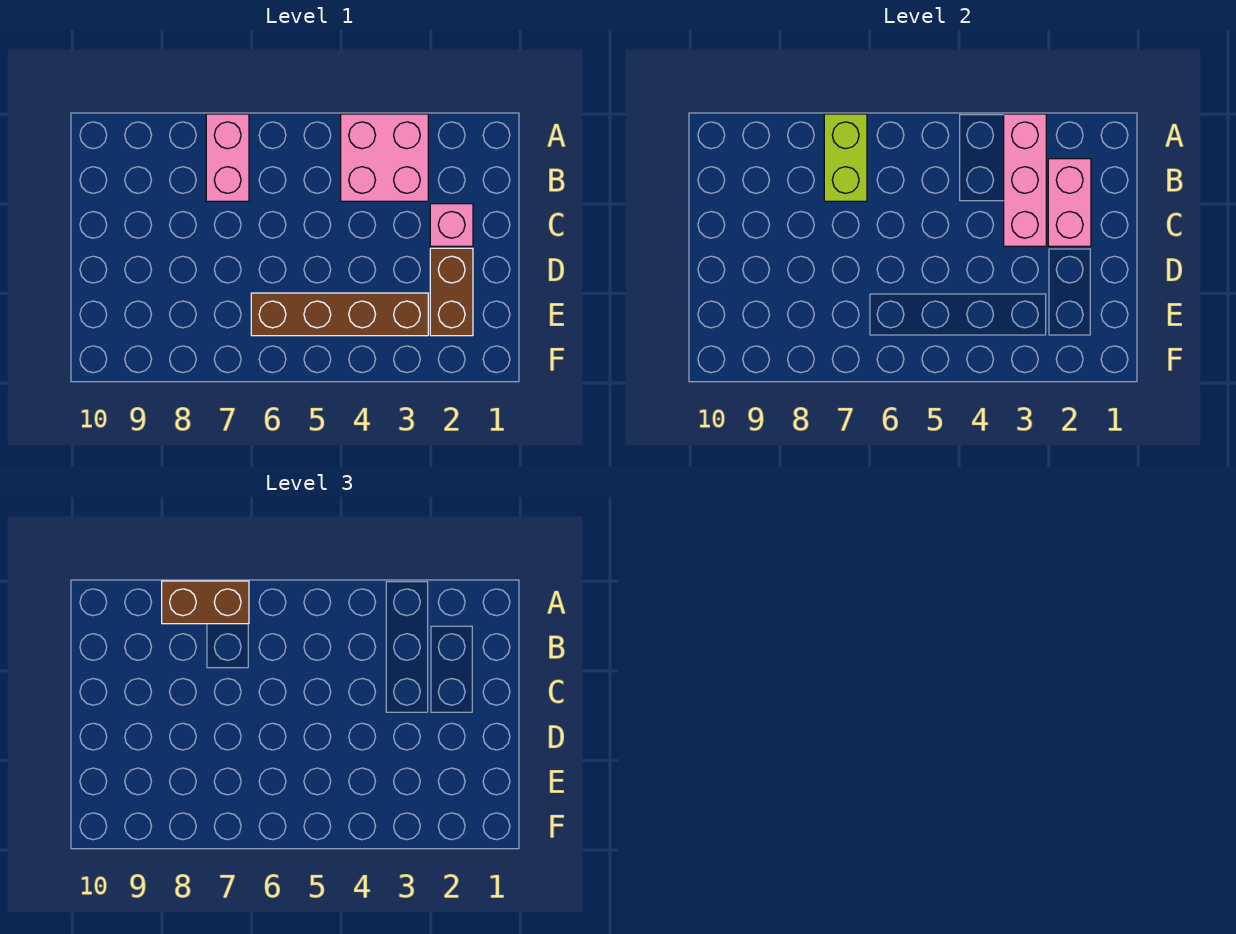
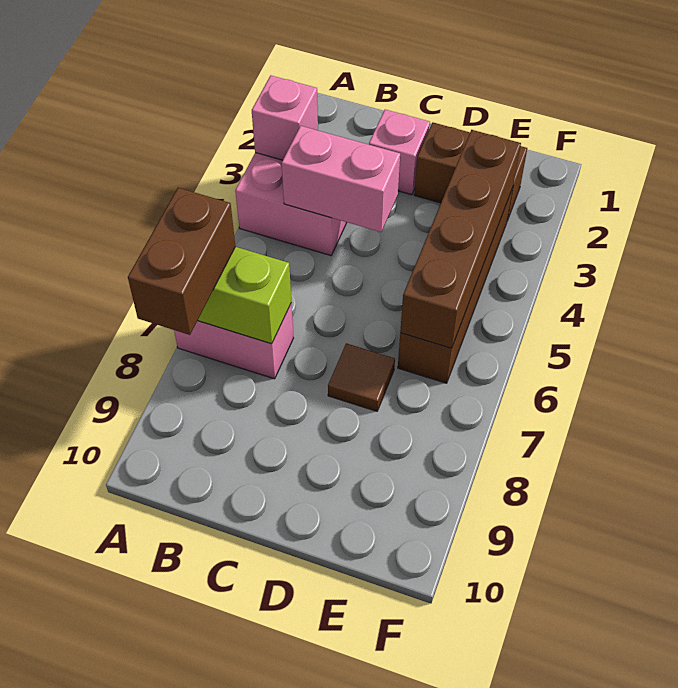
pink brick A3:C3 level 2 -> pink brick A3 level 2
pink brick B2:C2 level 2 -> pink brick B4:C4 level 2
none -> brown tile D7 level 1
none -> brown brick E3:E6 level 2

